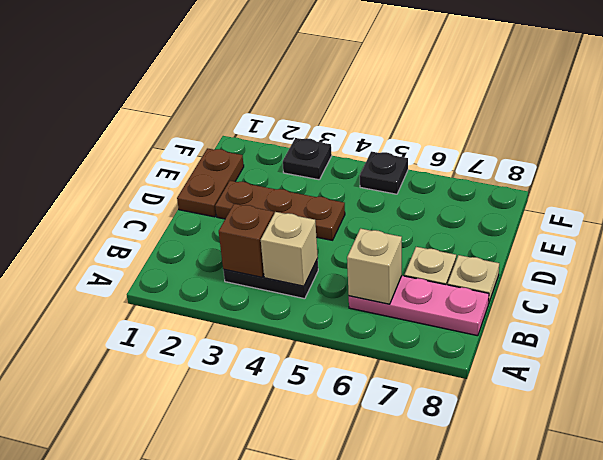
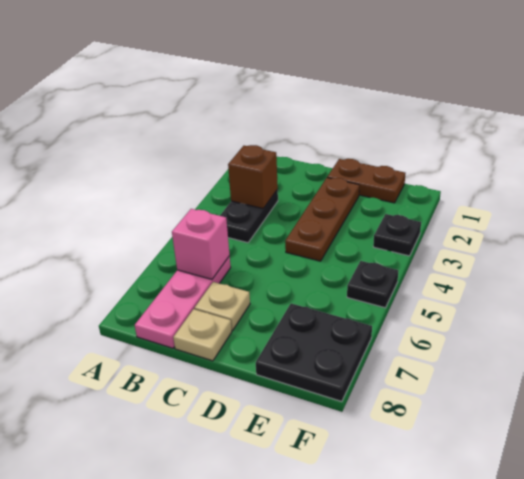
tan brick B4 level 2 -> none
tan brick B6 level 2 -> pink brick B6 level 2
none -> black plate E7:F8 level 1

